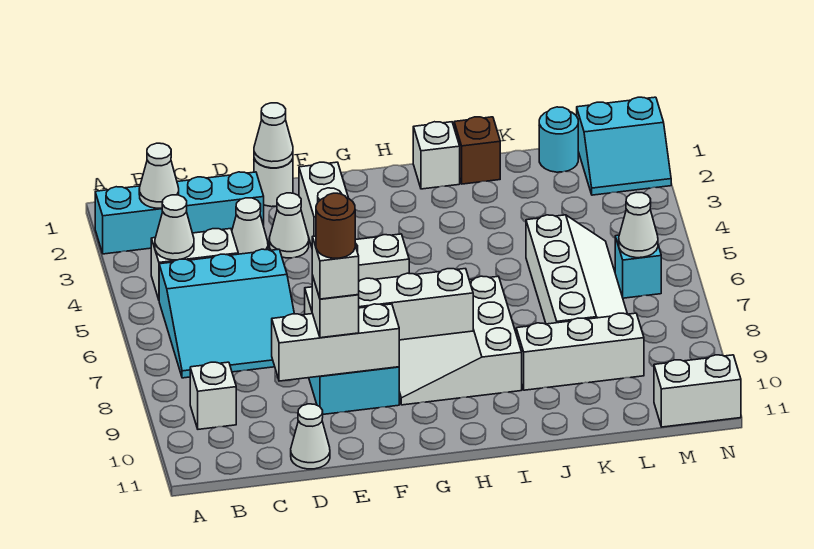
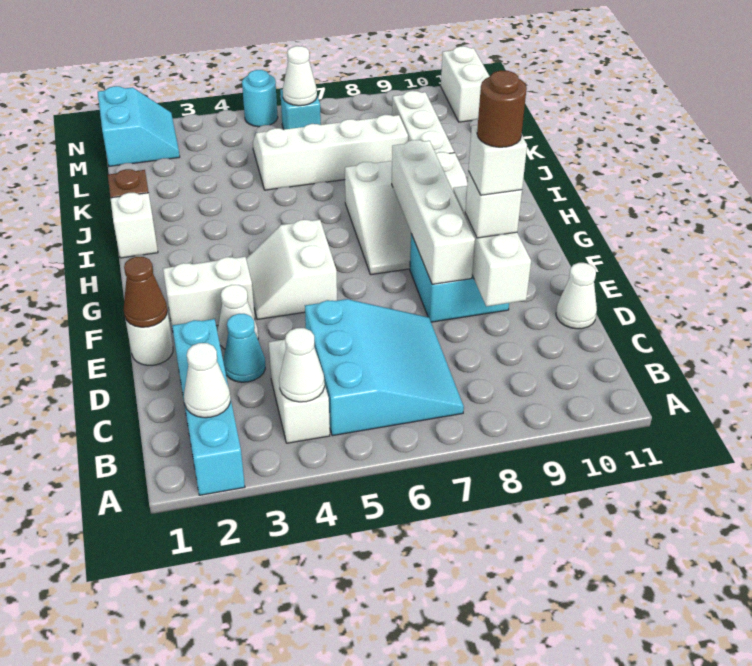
white brick B9 level 1 -> none
white cone D3 level 1 -> cyan cone D3 level 1
white cone E1 level 2 -> brown cone E1 level 2
cyan round brick L1 level 1 -> cyan round brick N5 level 1

